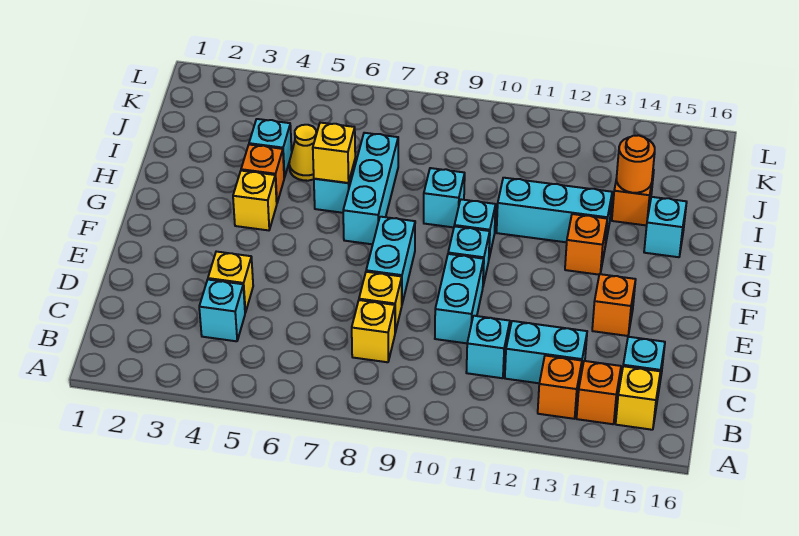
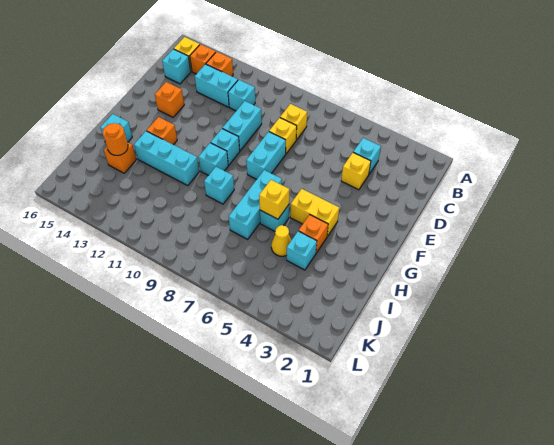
yellow brick G4 level 1 -> yellow brick G4:G5 level 1

